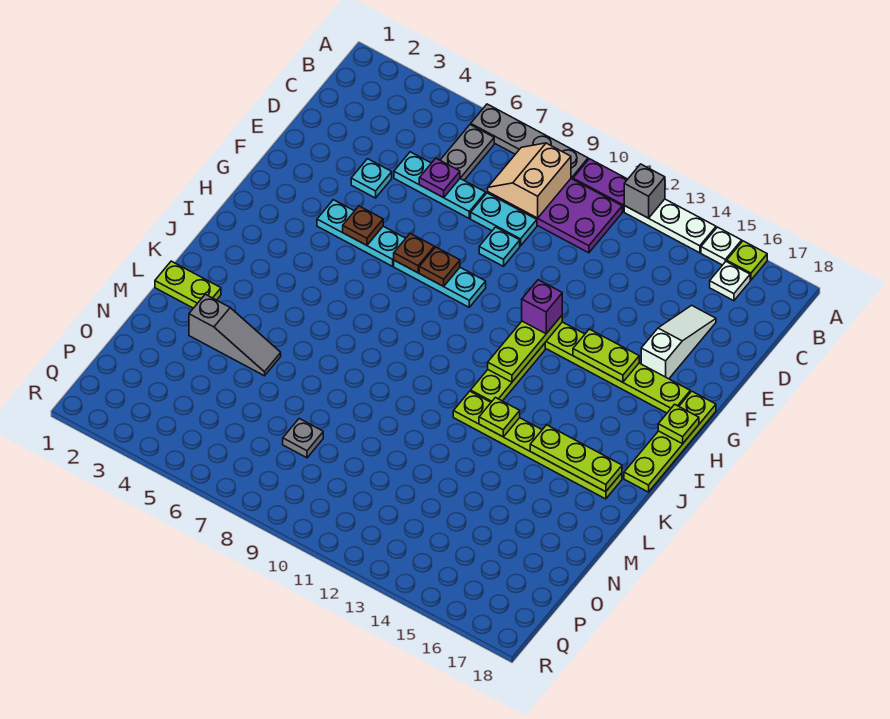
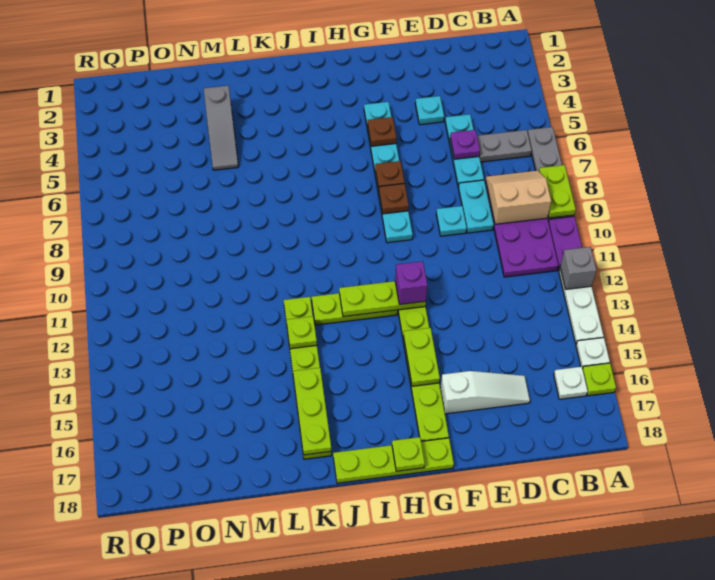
lime plate L1:L2 level 1 -> lime plate A8:A9 level 2
grey plate O8 level 1 -> none

